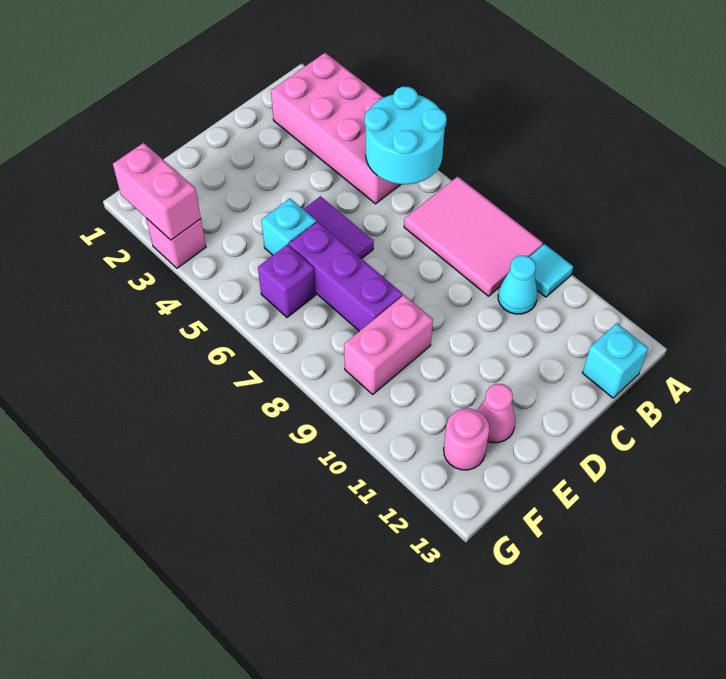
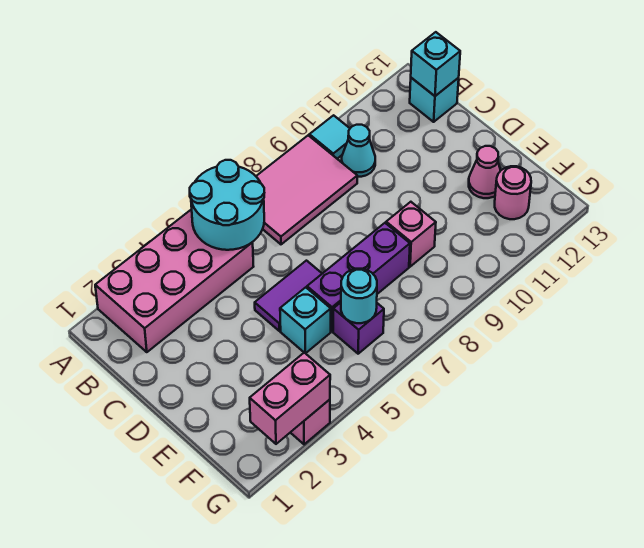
none -> cyan brick B13 level 2
pink brick E9:F9 level 1 -> pink brick E9 level 1
none -> cyan round brick F6 level 2

